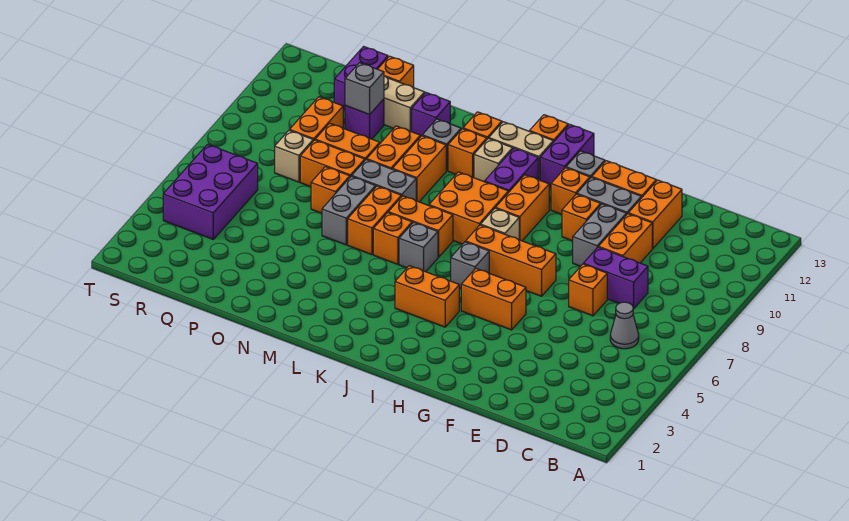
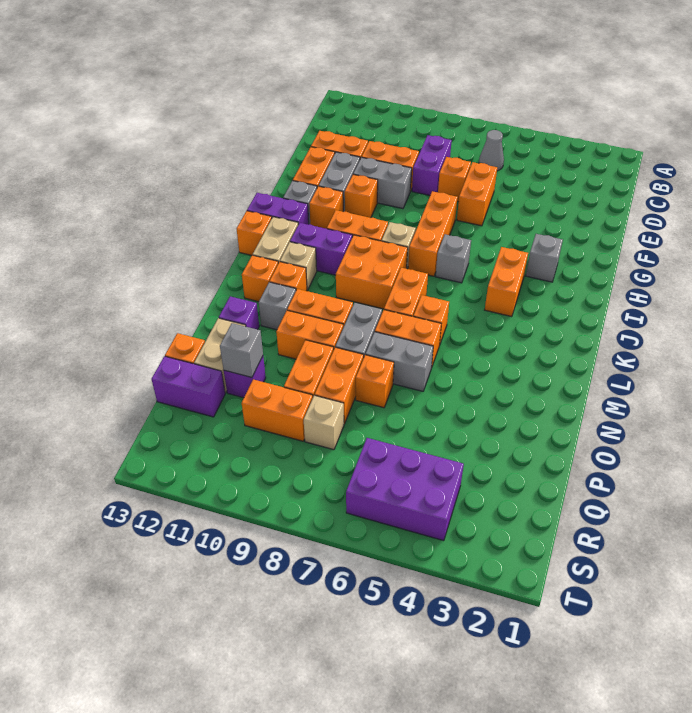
orange brick G5:H5 level 1 -> orange brick E6:F6 level 1
grey brick K6 level 1 -> grey brick H3 level 1

